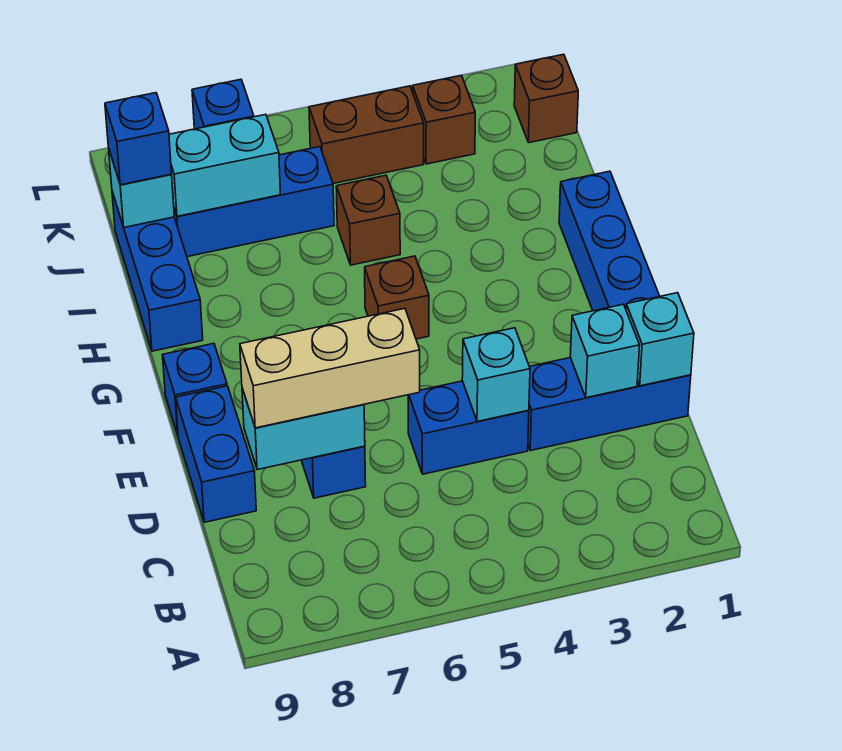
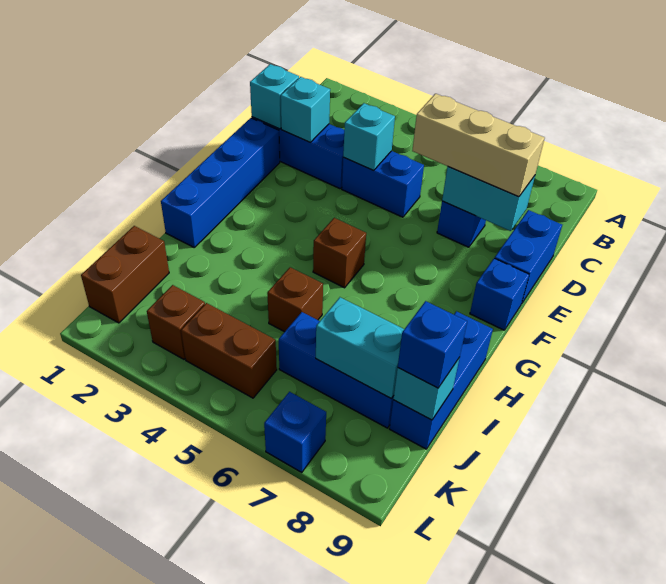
brown brick K1 level 1 -> brown brick J1:K1 level 1

